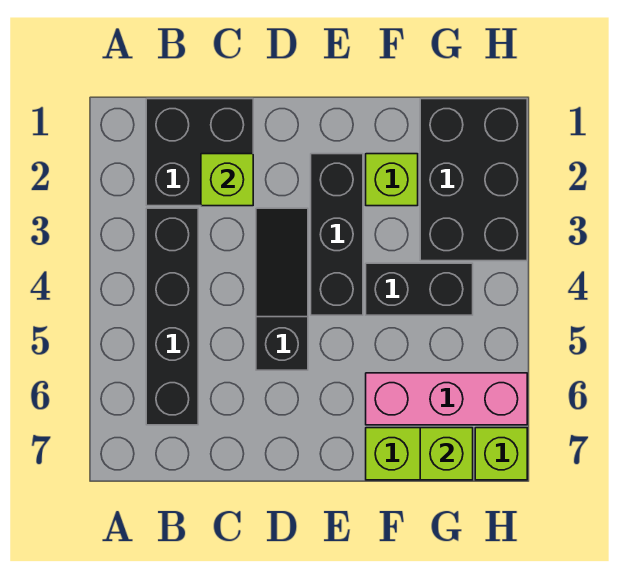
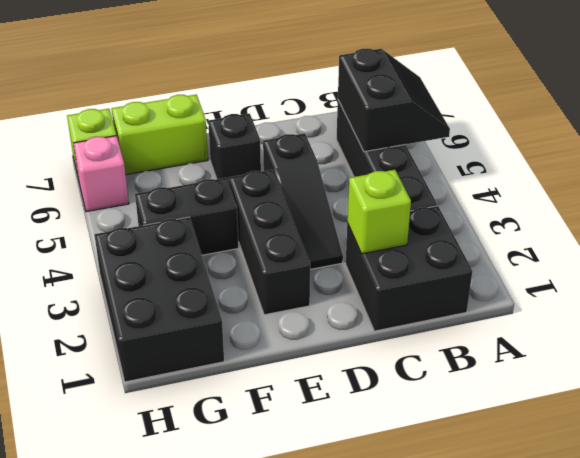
none -> black slope A5:B6 level 2 top B
none -> black brick E6 level 1
lime brick F2 level 1 -> none
pink brick F6:H6 level 1 -> pink brick H6 level 1
lime brick G7 level 2 -> none

